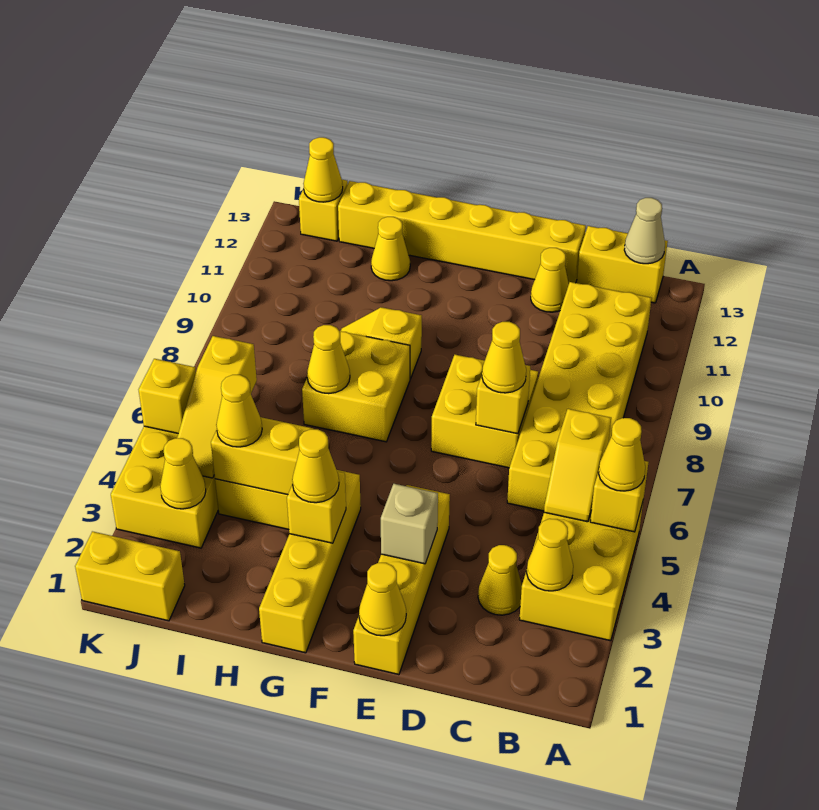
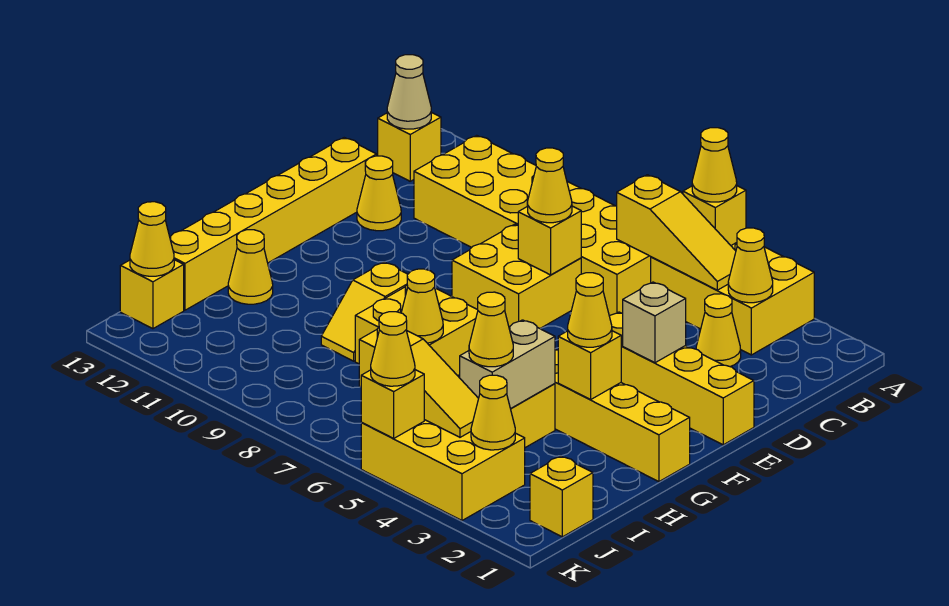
yellow slope B5:B6 level 2 top 6 -> yellow slope B4:B6 level 2 top 6
yellow brick B13:C13 level 1 -> yellow brick B13 level 1
yellow cone E1 level 2 -> yellow cone K5 level 3
yellow brick H4:I4 level 2 -> tan brick H4:I4 level 2
yellow brick J1:K1 level 1 -> yellow brick J1 level 1

